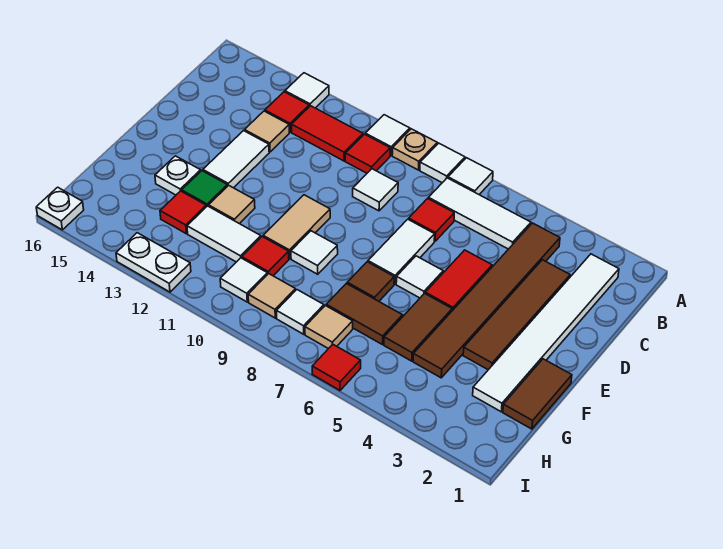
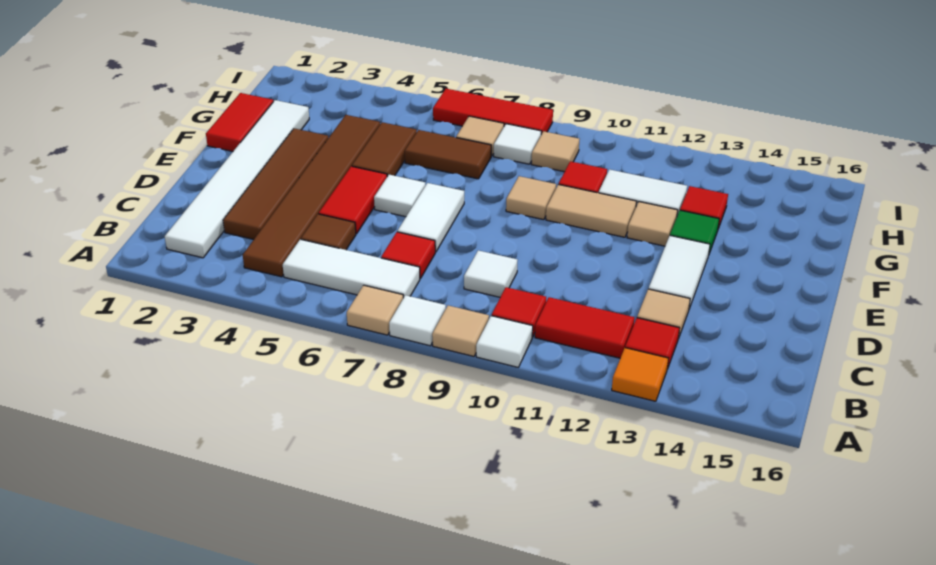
white tile A7 level 1 -> tan tile A7 level 1
tan plate A9 level 1 -> tan tile A9 level 1
white tile A13 level 1 -> orange tile A13 level 1
tan tile E10:F10 level 1 -> tan tile F10:F11 level 1
brown tile F1:G1 level 1 -> red tile F1:G1 level 1
brown tile F7 level 1 -> brown tile C5 level 1
white tile F9 level 1 -> tan tile F9 level 1
white plate F14 level 1 -> none
white tile H10 level 1 -> none
red tile I6 level 1 -> red tile I6:I8 level 1
white plate I12:I13 level 1 -> none
white plate I16 level 1 -> none

